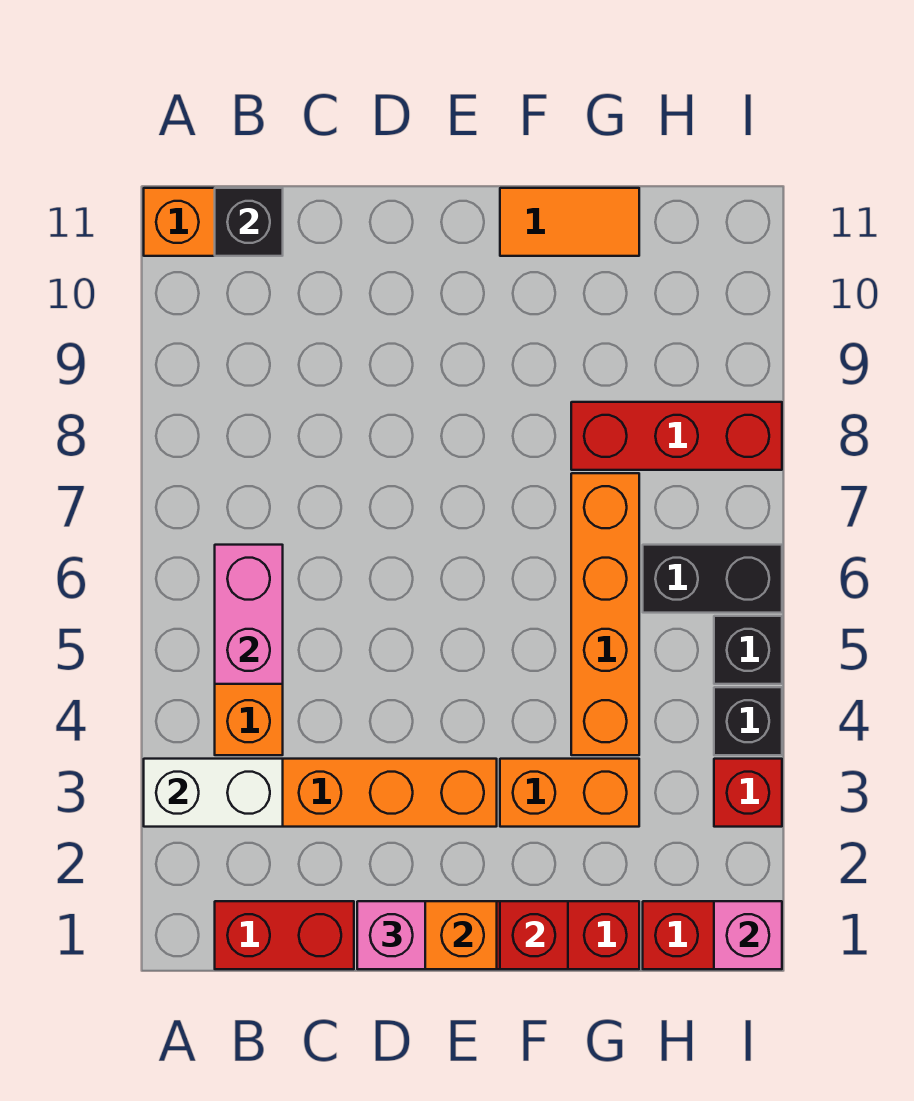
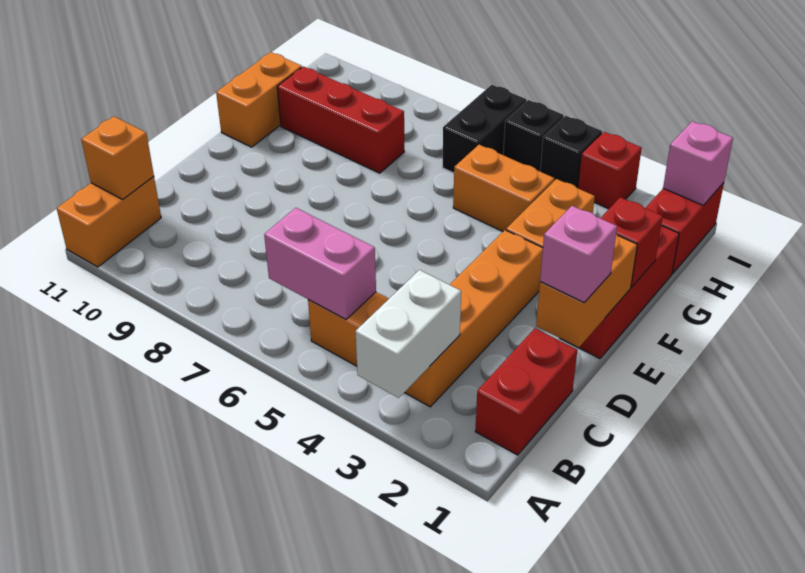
black brick B11 level 2 -> orange brick B11 level 2
orange tile F11:G11 level 1 -> orange brick F11:G11 level 1
orange brick G4:G7 level 1 -> orange brick G4:G5 level 1
red brick G8:I8 level 1 -> red brick G8:G10 level 1

